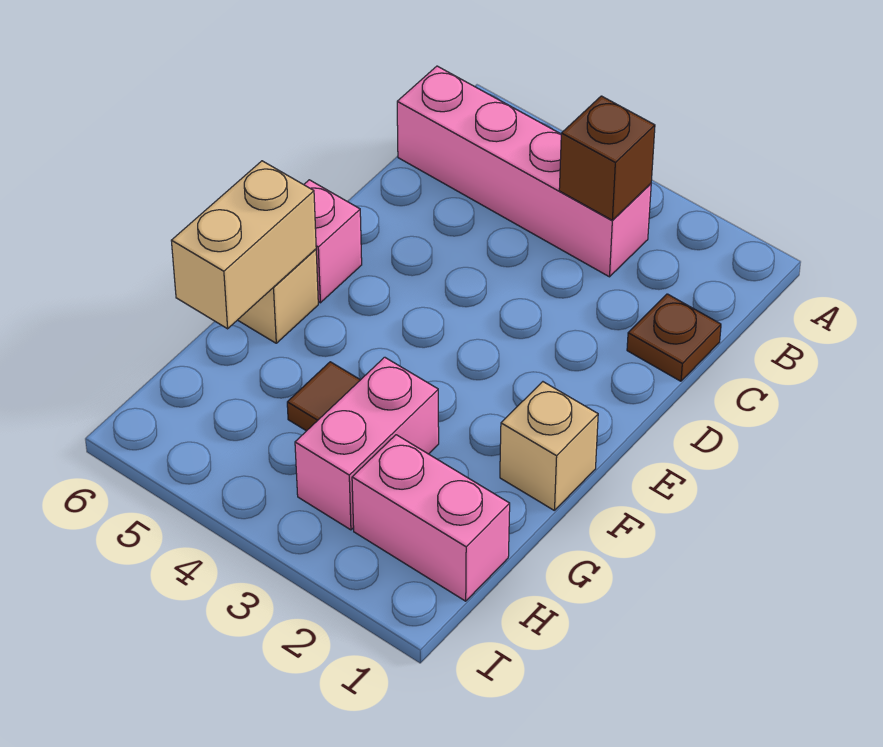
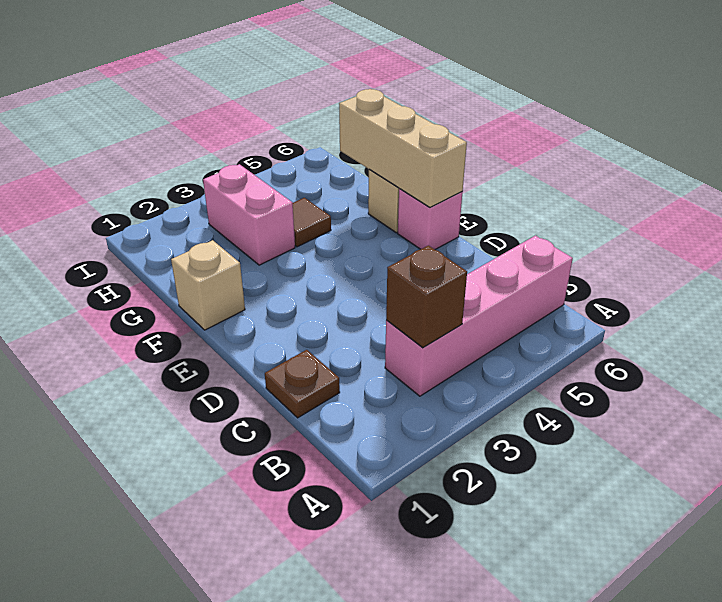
tan brick F6:G6 level 2 -> tan brick E6:G6 level 2
pink brick H1:H2 level 1 -> none

